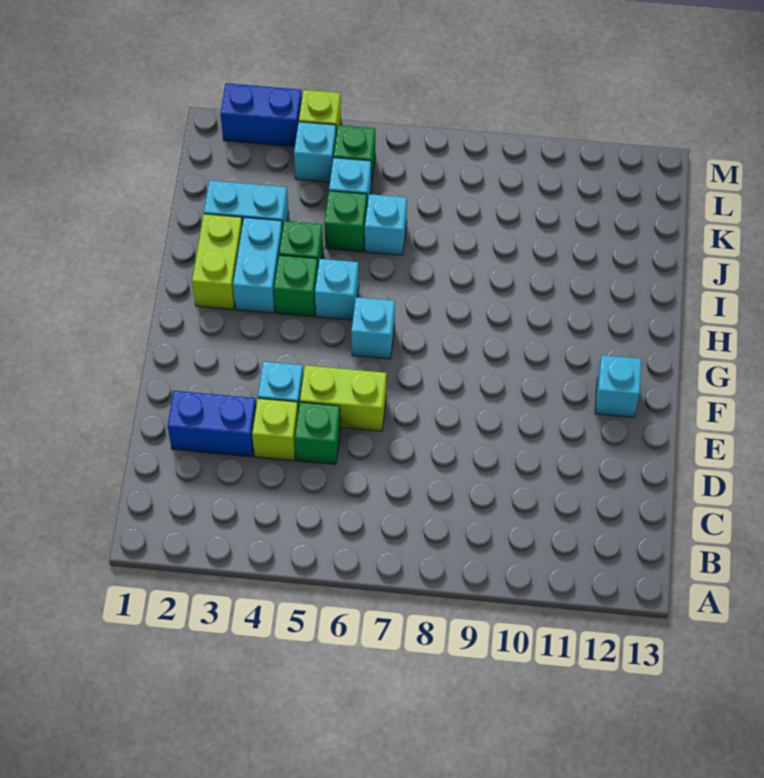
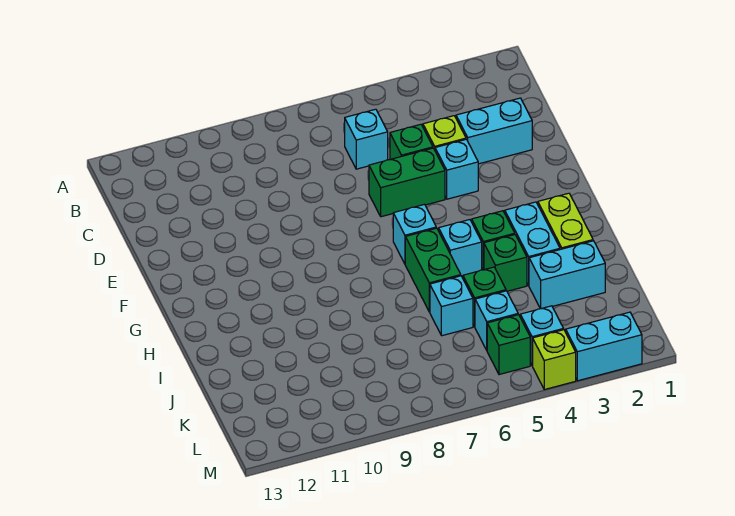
blue brick D2:D3 level 1 -> cyan brick D2:D3 level 1
lime brick E5:E6 level 1 -> green brick E5:E6 level 1
cyan brick F12 level 1 -> cyan brick C6 level 1
none -> green brick H6:I6 level 1
blue brick M2:M3 level 1 -> cyan brick M2:M3 level 1

